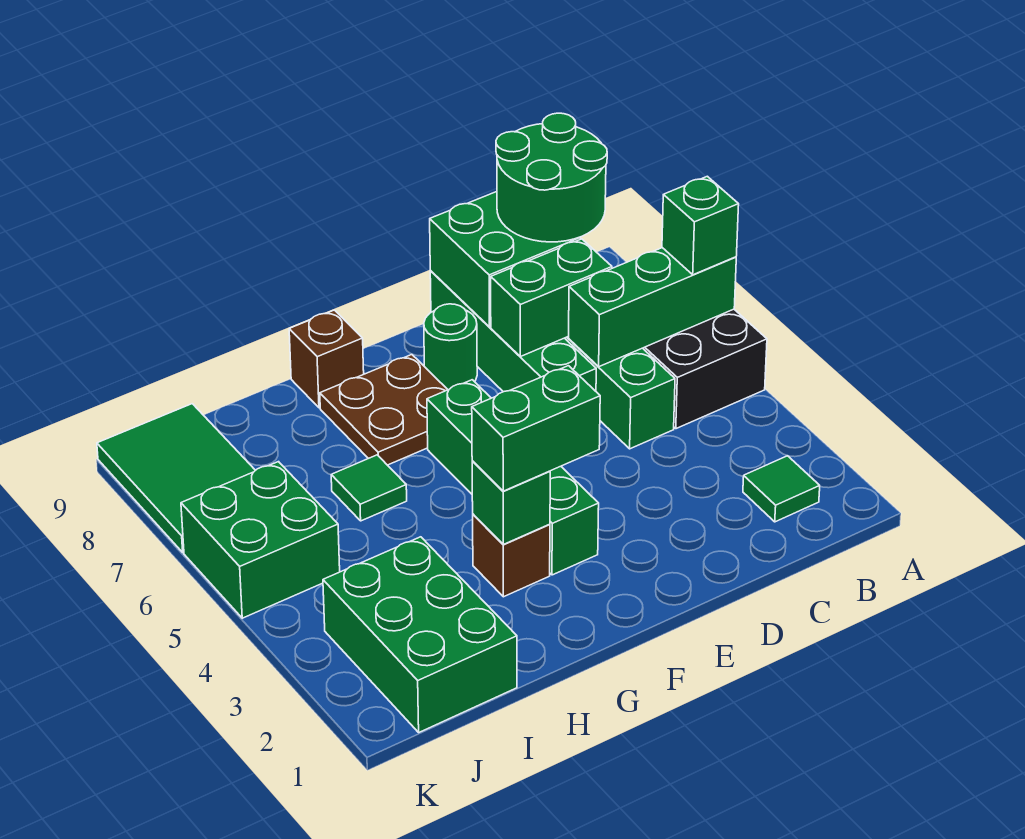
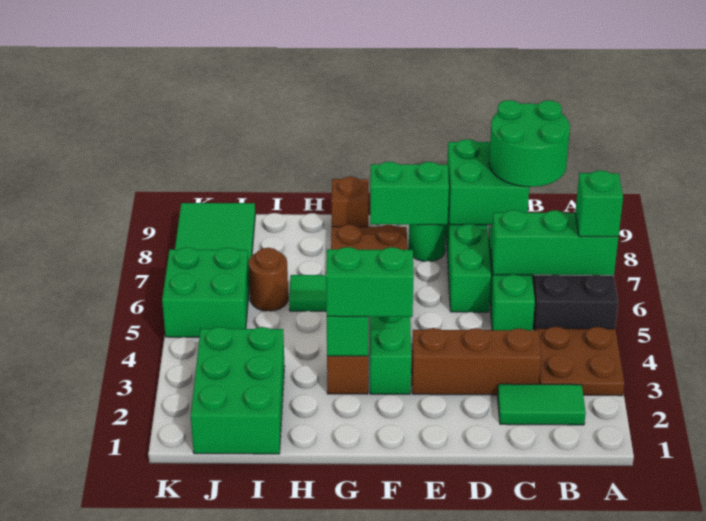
none -> brown plate A3:B4 level 1
green tile B2 level 1 -> green tile B2:C2 level 1
none -> brown brick C3:E3 level 1
green brick C7:D7 level 2 -> green brick E8:F8 level 2
none -> brown round brick I6 level 1

